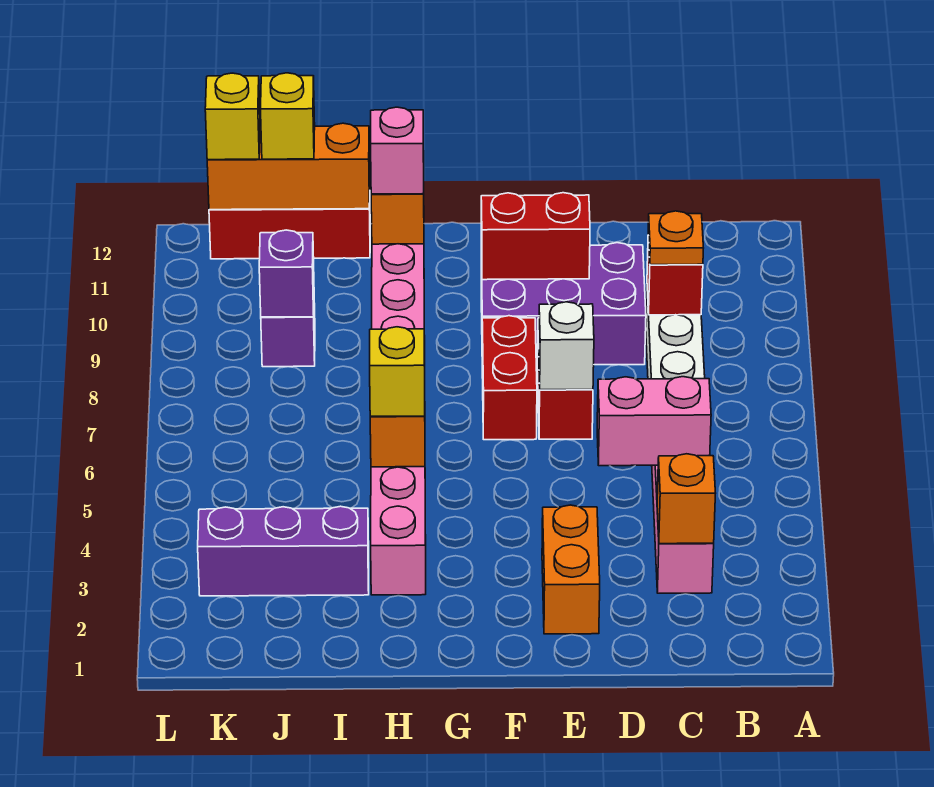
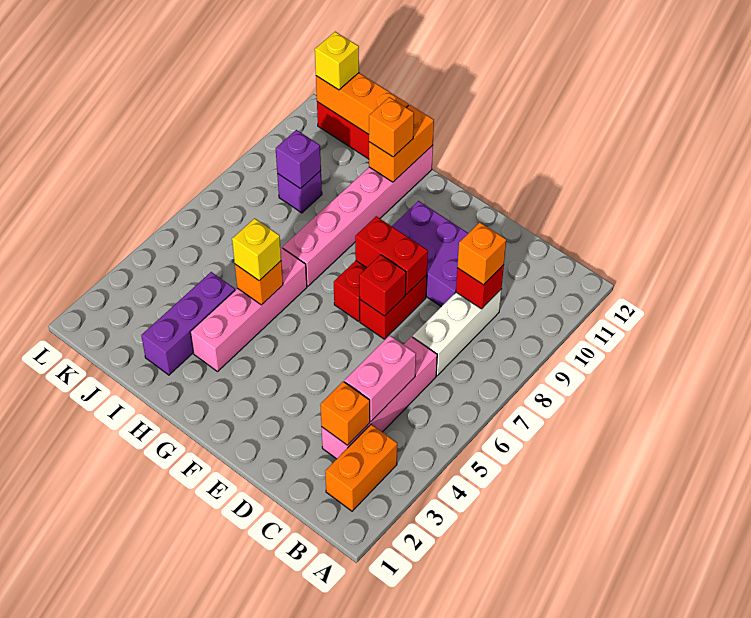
pink brick C5:D5 level 2 -> pink brick C4:C5 level 2
orange plate C9 level 3 -> orange brick C9 level 3
orange brick E2:E3 level 1 -> orange brick B2:B3 level 1
white brick E7 level 2 -> red brick E7 level 2
red brick E10:F10 level 2 -> red brick E8:F8 level 2
pink brick H11 level 3 -> orange brick H11 level 3
purple brick I3:K3 level 1 -> purple brick I2:I4 level 1
yellow brick J12 level 3 -> none

